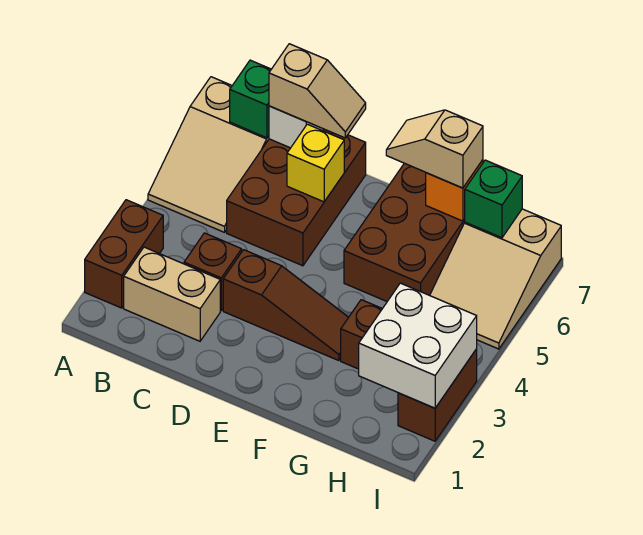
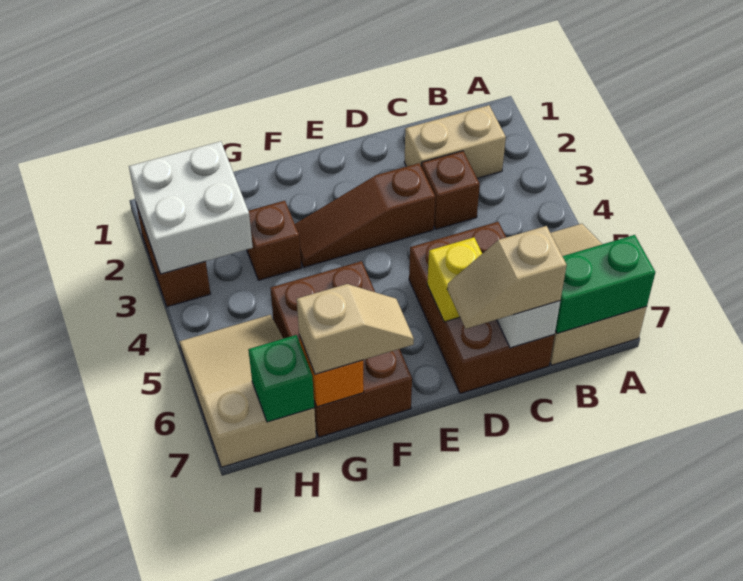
brown brick A2:A3 level 1 -> none
green brick B7 level 2 -> green brick A7:B7 level 2

